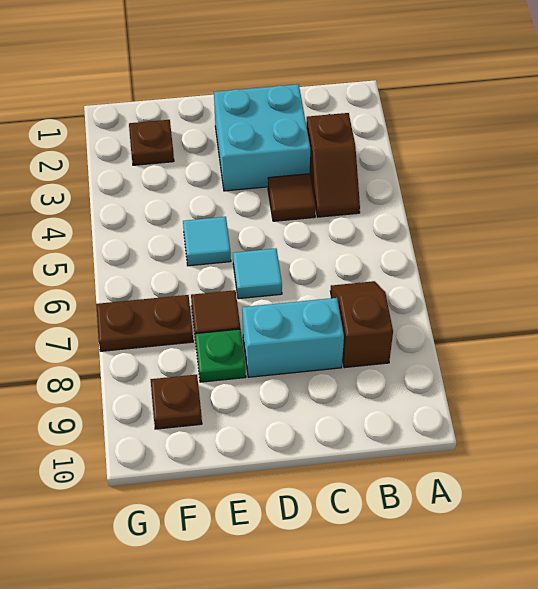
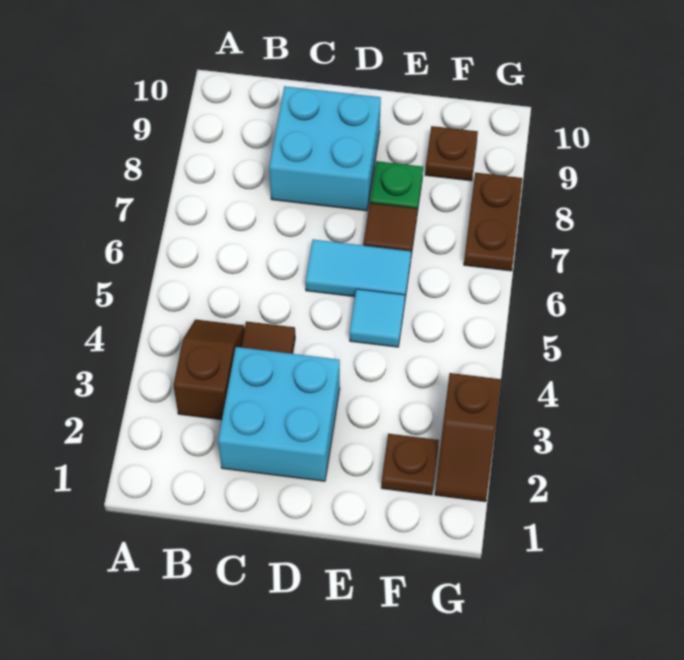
brown slope B7:B8 level 1 top 8 -> brown slope G2:G3 level 1 top 3
cyan brick C8:D8 level 1 -> cyan brick C8:D9 level 1
cyan tile D6 level 1 -> cyan tile D6:E6 level 1
brown plate F7:G7 level 1 -> brown plate G7:G8 level 1

